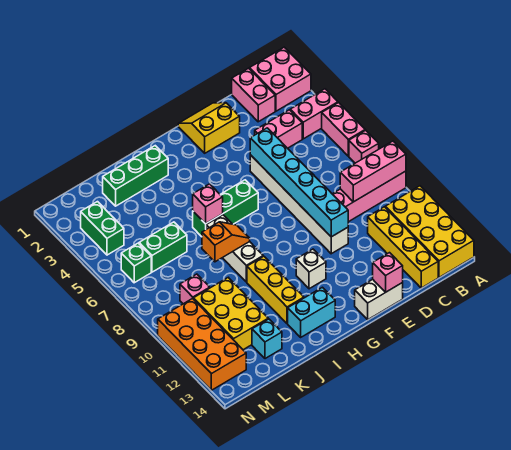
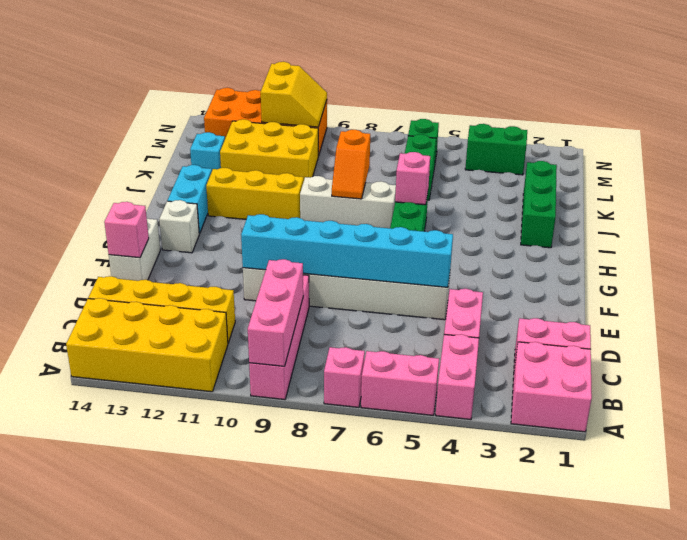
yellow slope E1:F2 level 1 top 2 -> yellow slope M10:N11 level 2 top 11
white brick G11 level 1 -> white brick G13 level 1
pink brick L9 level 1 -> none

